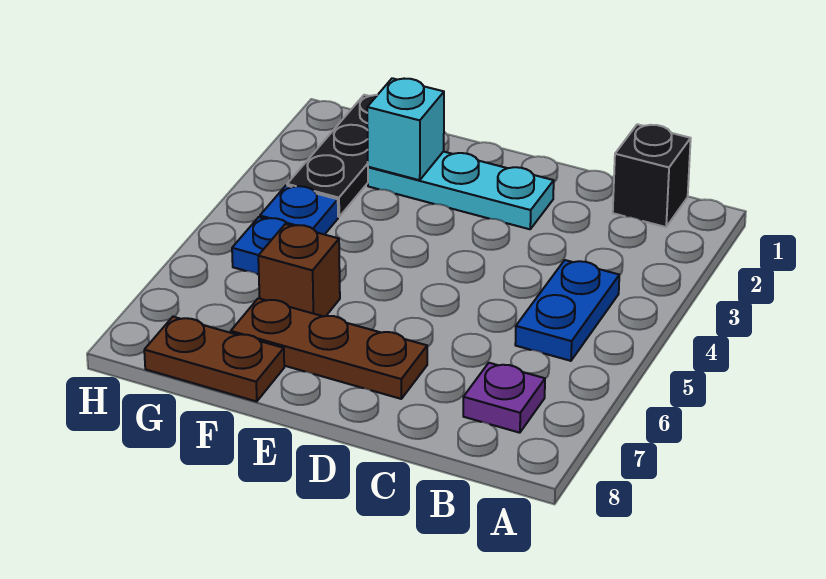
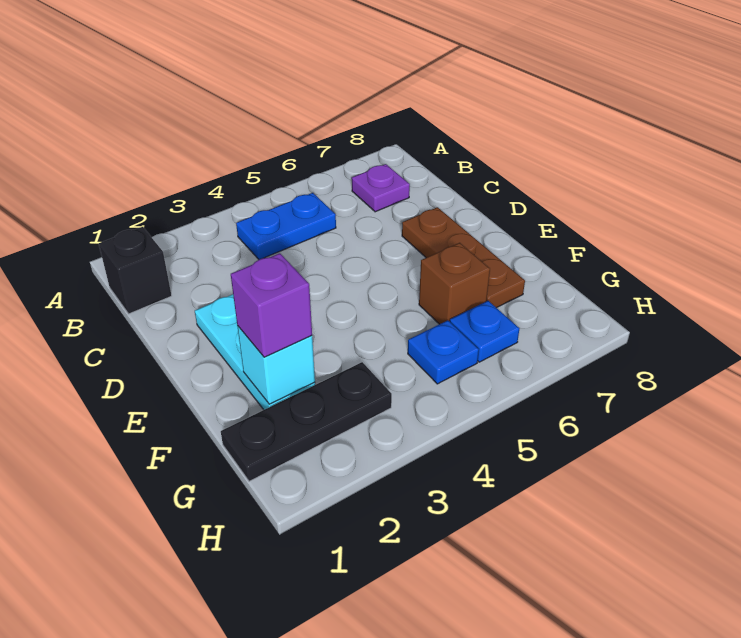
none -> purple brick F2 level 3
brown plate F8:G8 level 1 -> none
blue plate G4 level 1 -> blue plate G6 level 1

